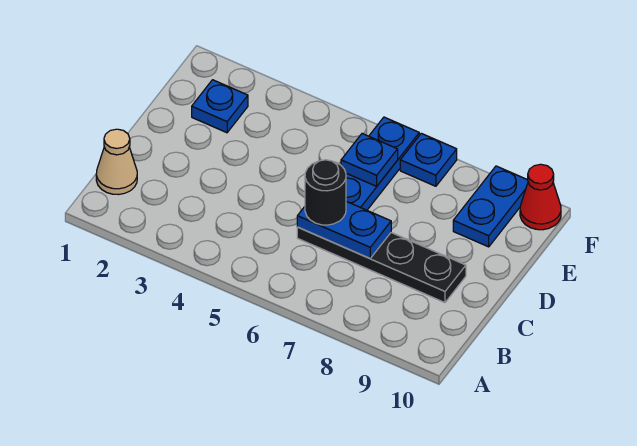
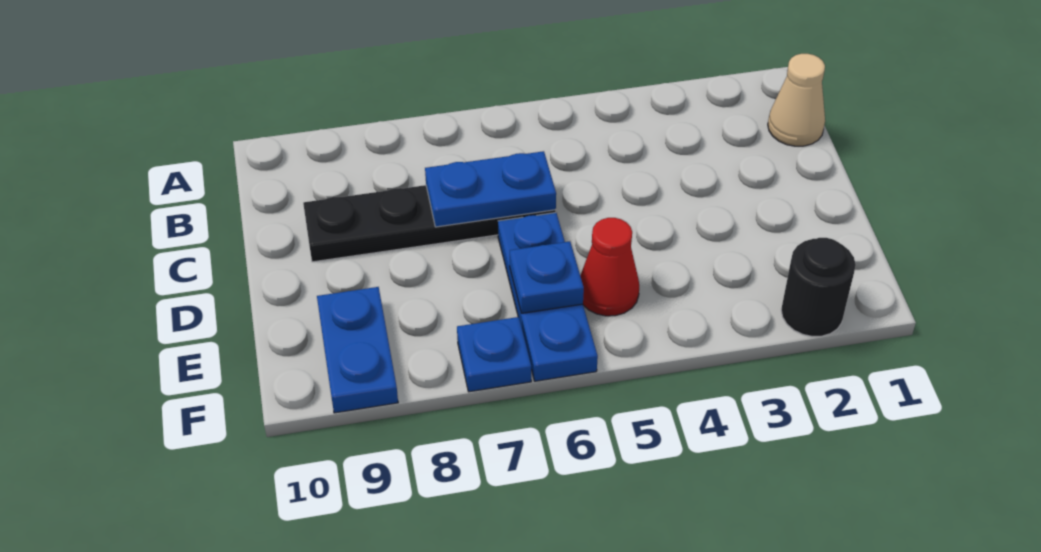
black round brick C6 level 3 -> black round brick F2 level 1
blue plate E2 level 1 -> none
red cone F10 level 1 -> red cone E5 level 1

